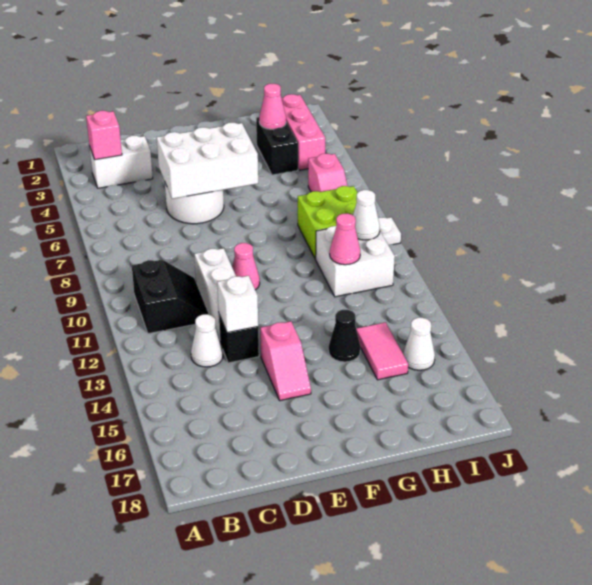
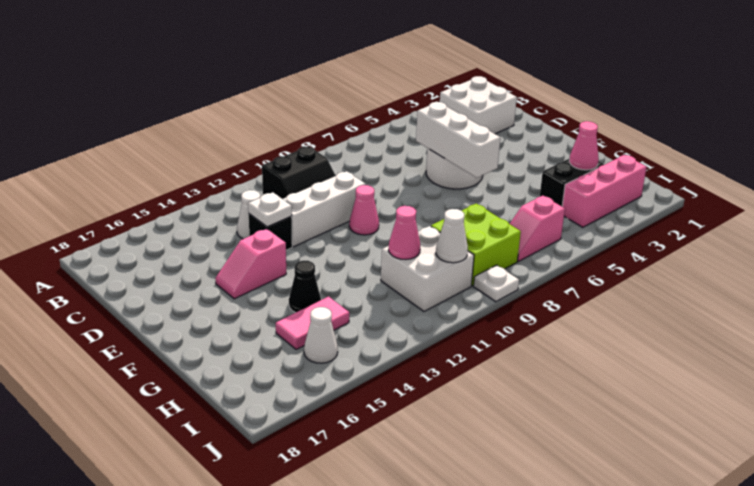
white brick B3:C3 level 1 -> white brick B2:C3 level 1
pink brick B3 level 2 -> none
white brick D5:F6 level 2 -> white brick D6:F6 level 2
white brick D13 level 2 -> white plate D13 level 2

